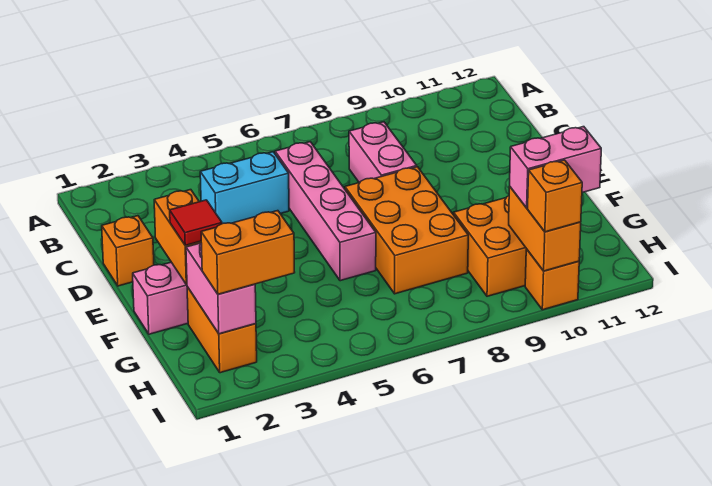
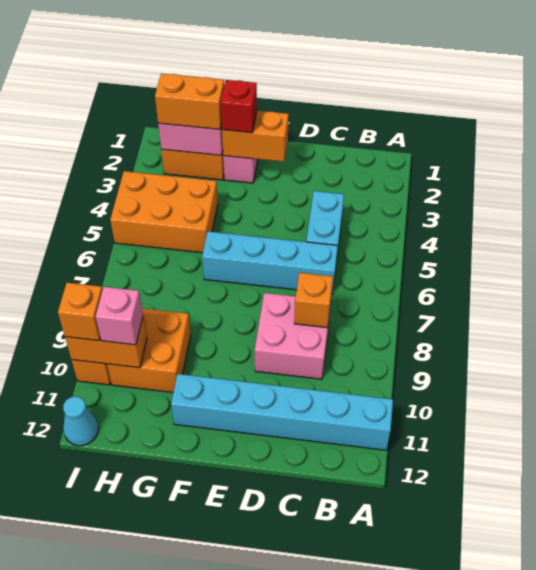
none -> cyan brick A11:F11 level 1
pink brick C6:F6 level 1 -> cyan brick C6:F6 level 1
pink brick C8:D8 level 1 -> pink brick C8:D9 level 1
orange brick D1 level 1 -> orange brick C8 level 2
orange brick E7:G8 level 1 -> orange brick G4:I5 level 1
red tile F2 level 3 -> red brick F2 level 3
orange brick H2:H3 level 3 -> orange brick G2:H2 level 3
pink brick H10:H11 level 3 -> pink brick H10 level 3
none -> cyan cone I12 level 1

